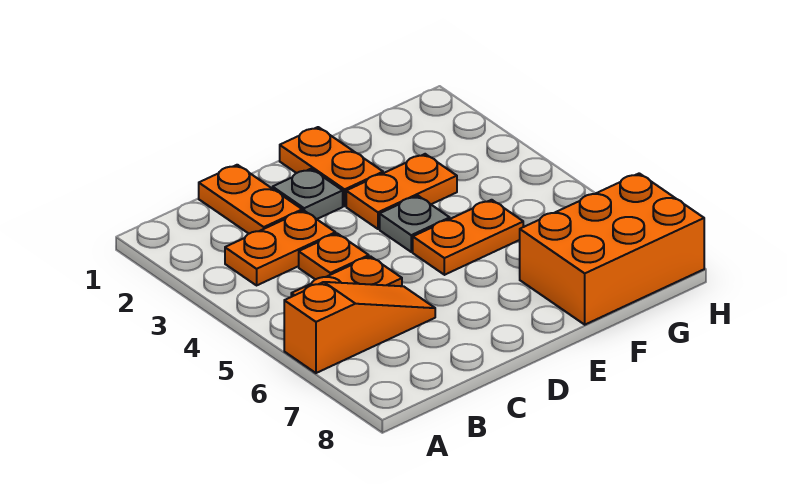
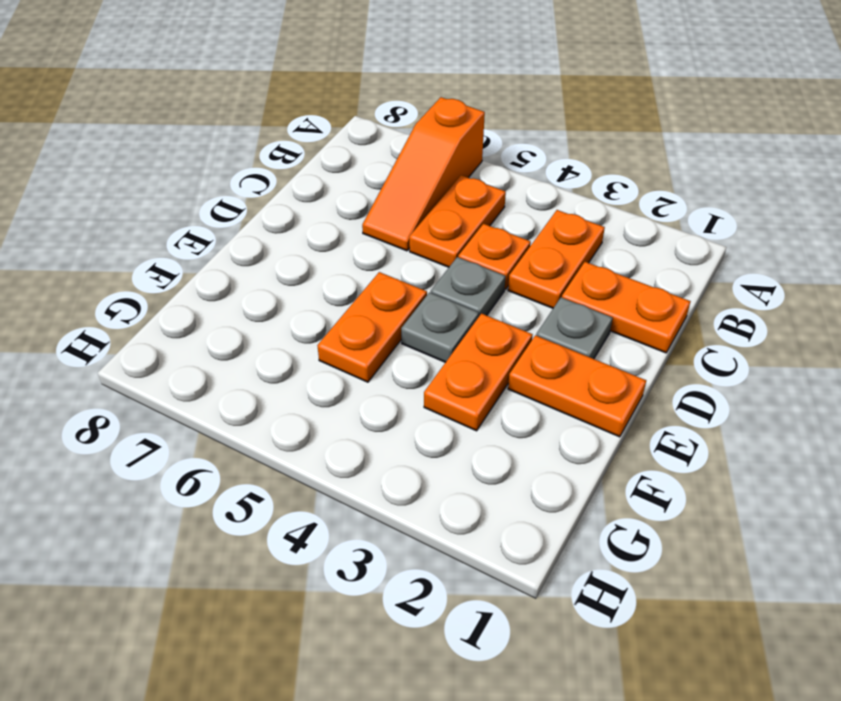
none -> grey plate D4 level 1
orange brick F7:H8 level 1 -> none

